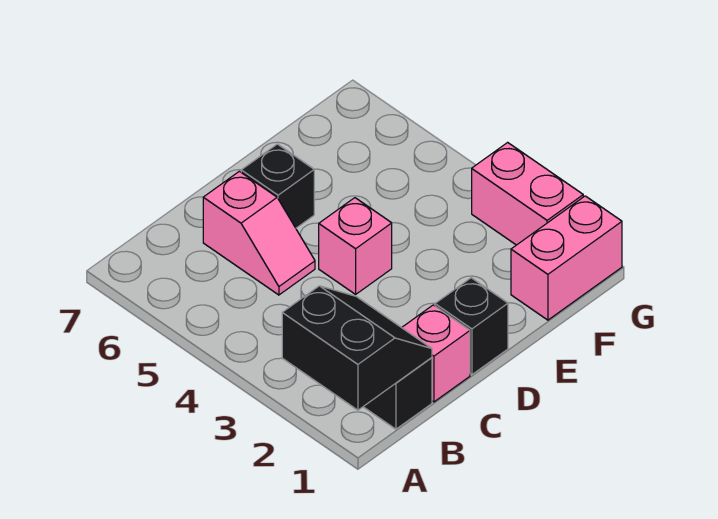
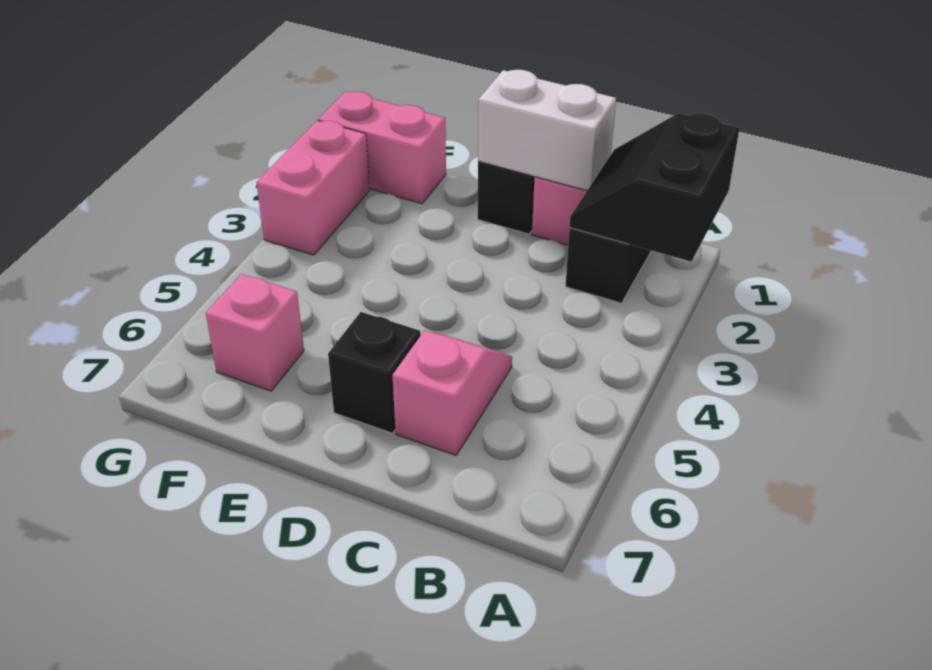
none -> white brick C1:D1 level 2
pink brick D4 level 1 -> pink brick F6 level 1

